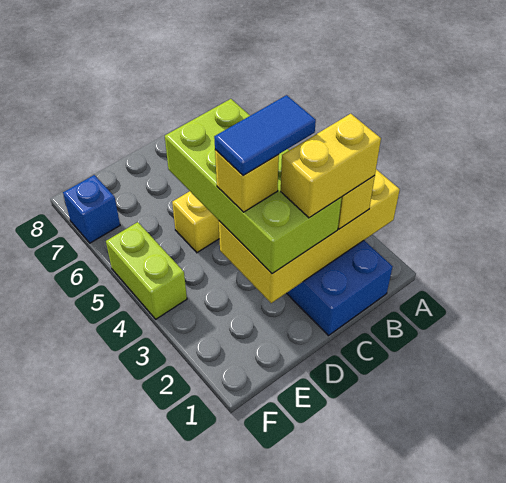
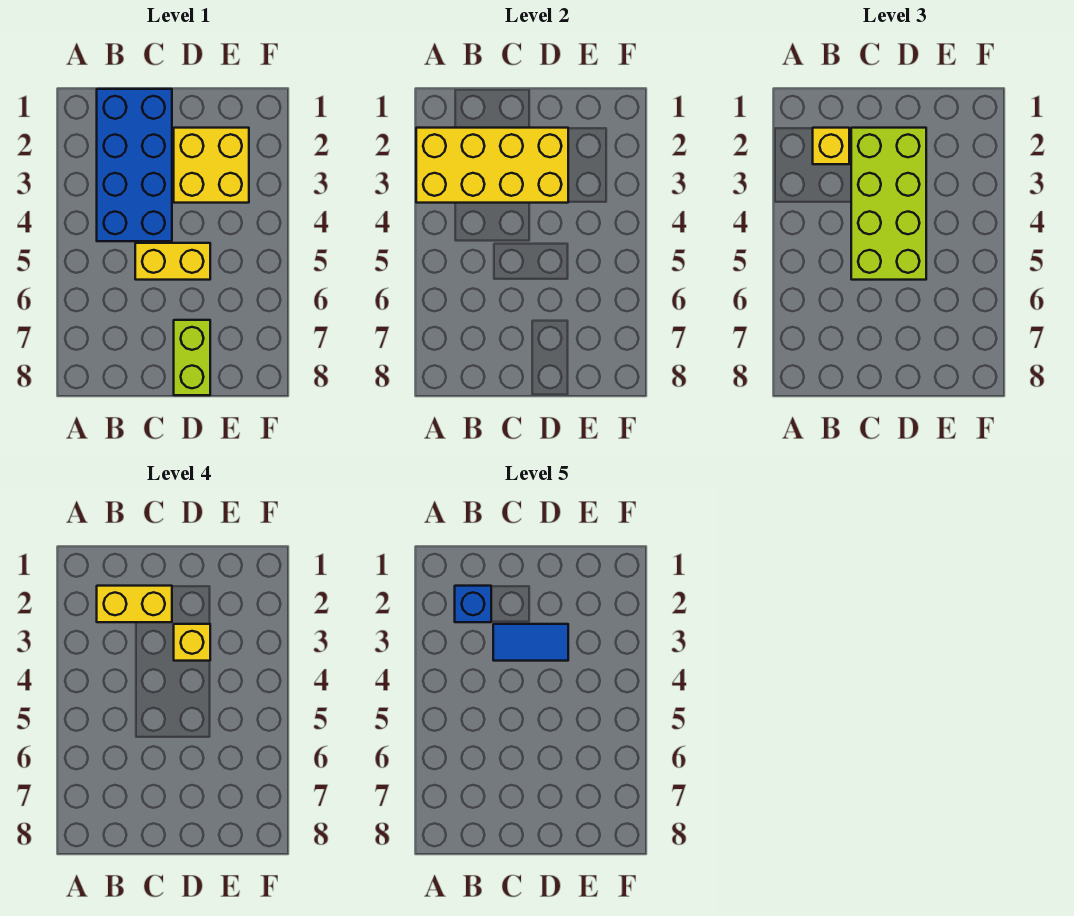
none -> yellow brick D2:E3 level 1
lime brick F4:F5 level 1 -> lime brick D7:D8 level 1
blue brick F7 level 1 -> blue brick B2 level 5

